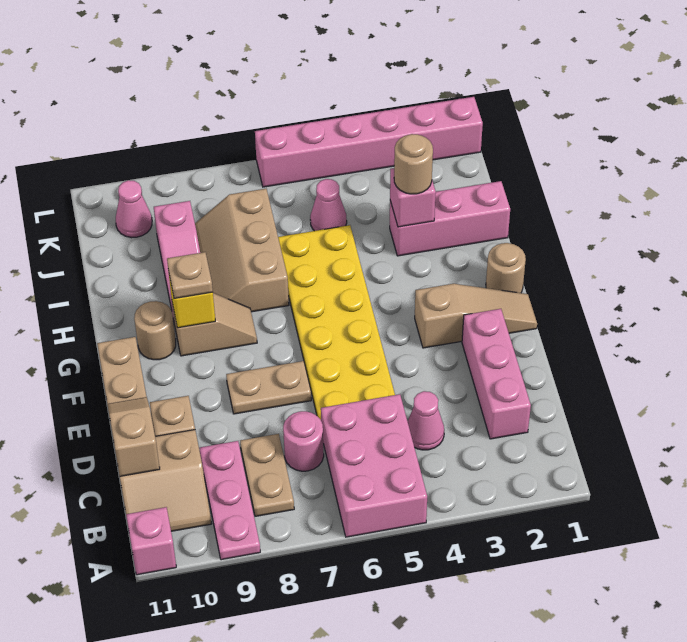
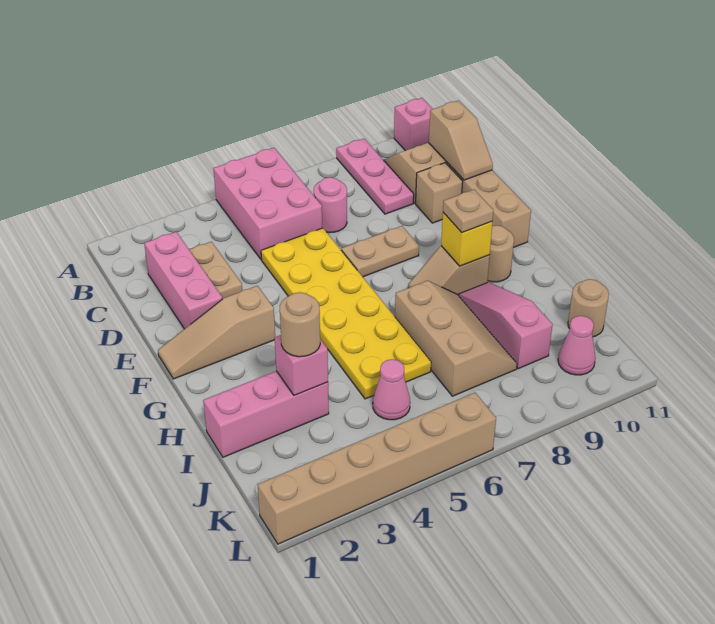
tan plate B8:C8 level 1 -> tan plate C3:D3 level 1
pink cone C4 level 1 -> none
tan round brick G1 level 1 -> tan round brick J11 level 1
pink brick L1:L6 level 1 -> tan brick L1:L6 level 1

